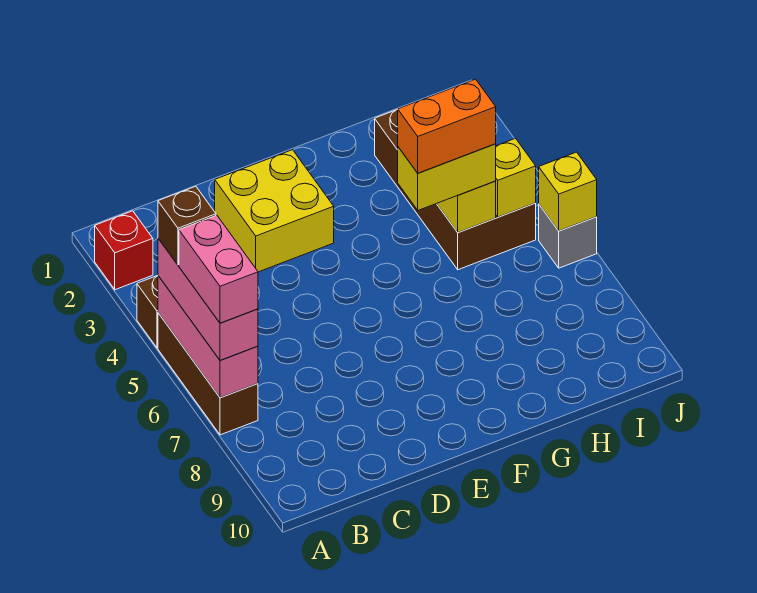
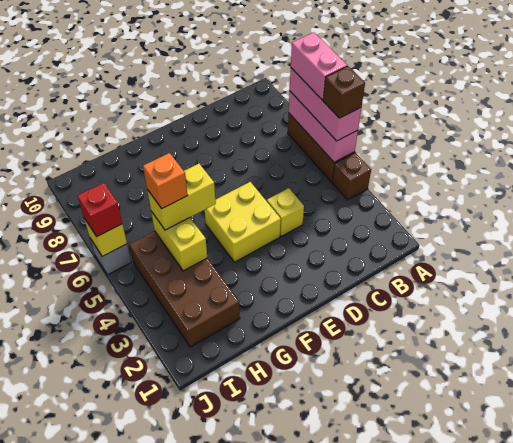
red brick A2 level 1 -> red brick J6 level 3
yellow brick D2:E3 level 1 -> yellow brick E4:F5 level 1
orange brick G5:H5 level 4 -> orange brick H5 level 4
yellow brick I5 level 2 -> yellow brick D4 level 1

